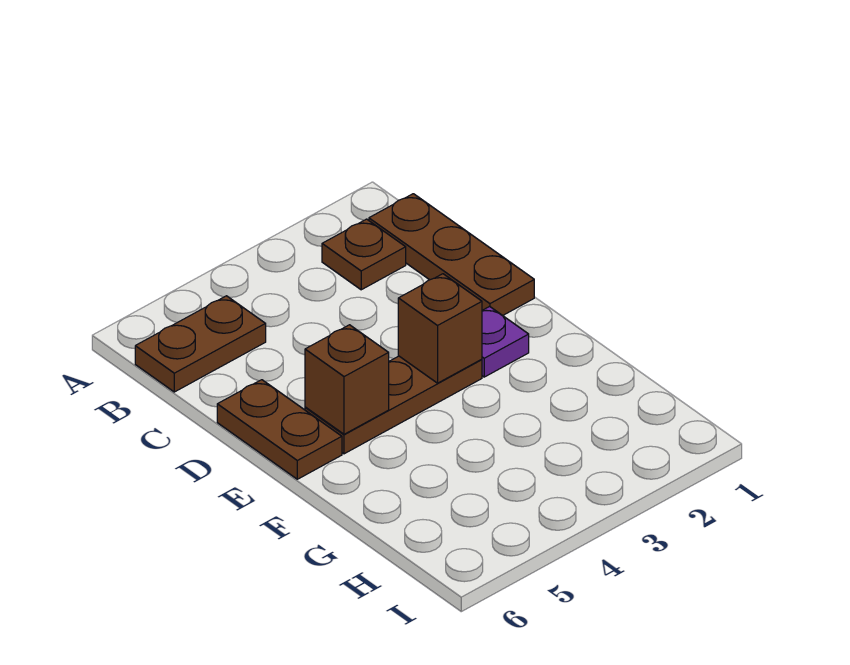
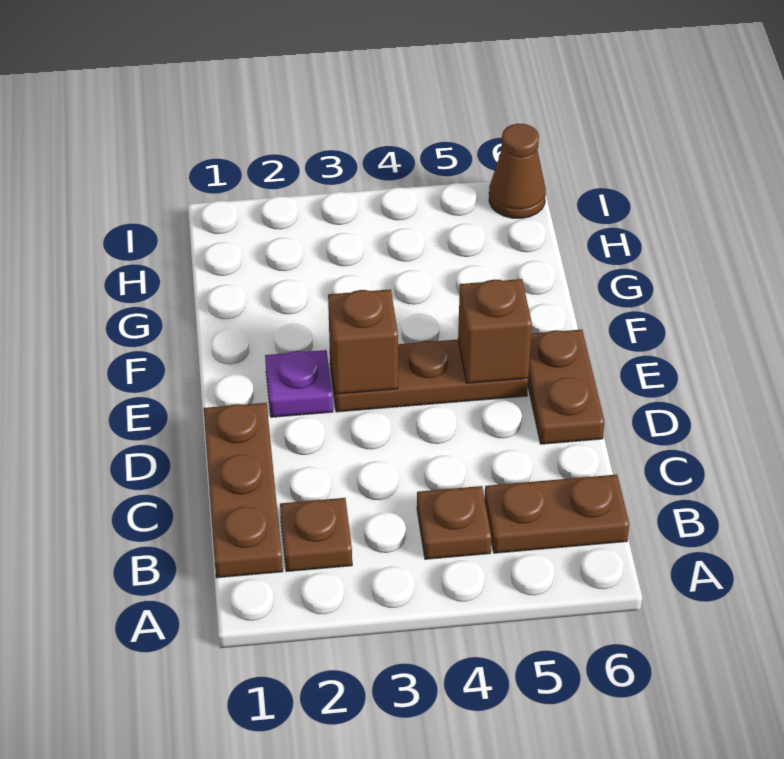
none -> brown plate B4 level 1
none -> brown cone I6 level 1

